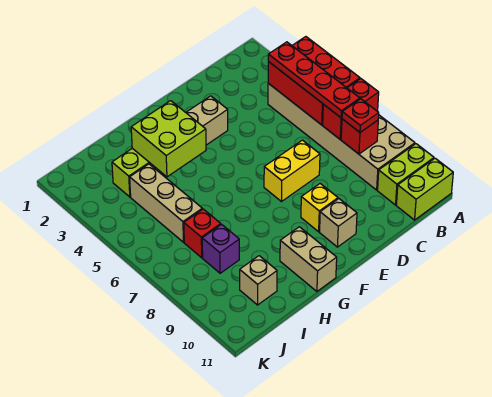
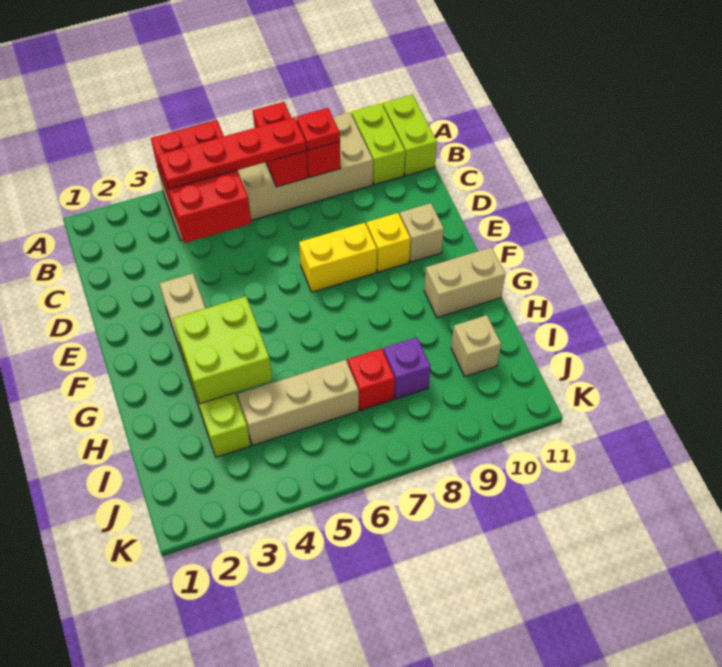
red brick A4:B6 level 2 -> red brick A4:C5 level 2
yellow brick D7:E7 level 1 -> yellow brick E7:E8 level 1

